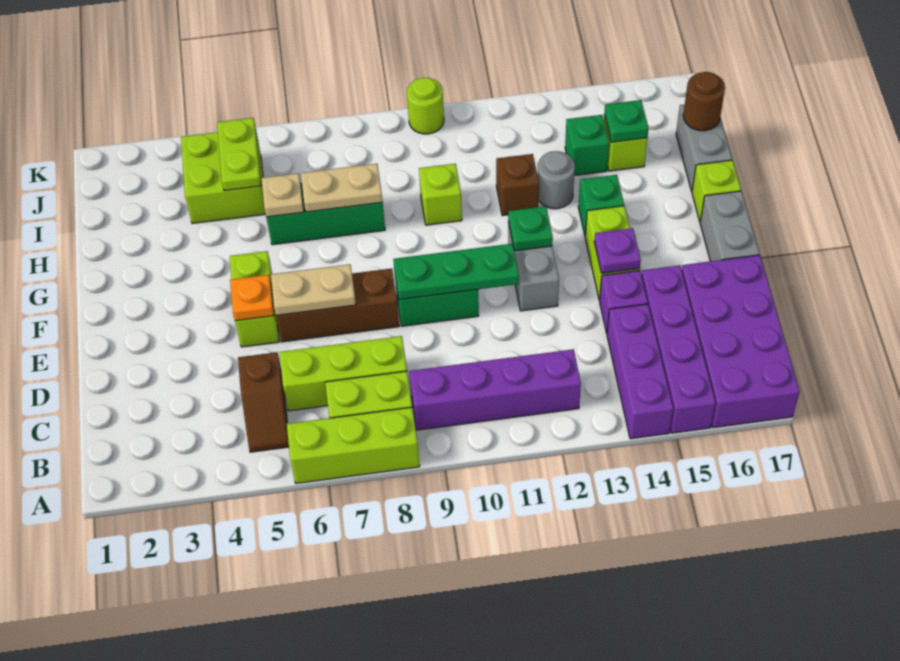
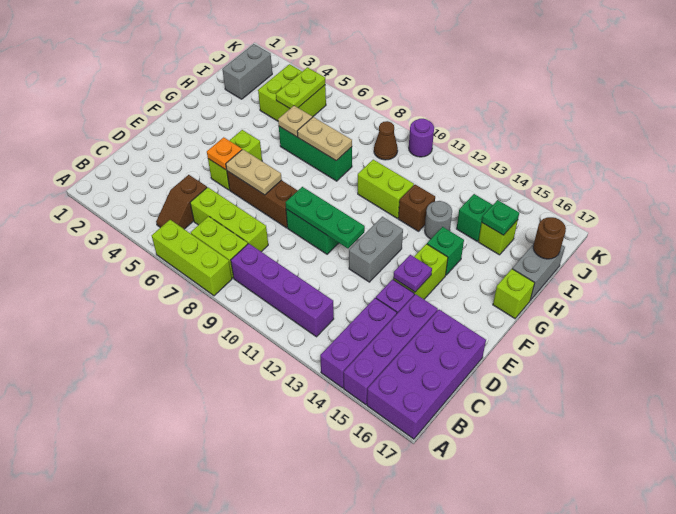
grey brick E17:F17 level 1 -> grey brick I2:J2 level 1
green plate F12 level 2 -> none
lime brick H10 level 1 -> lime brick H10:H11 level 1
none -> brown cone J9 level 1
lime round brick K10 level 1 -> purple round brick K10 level 1

